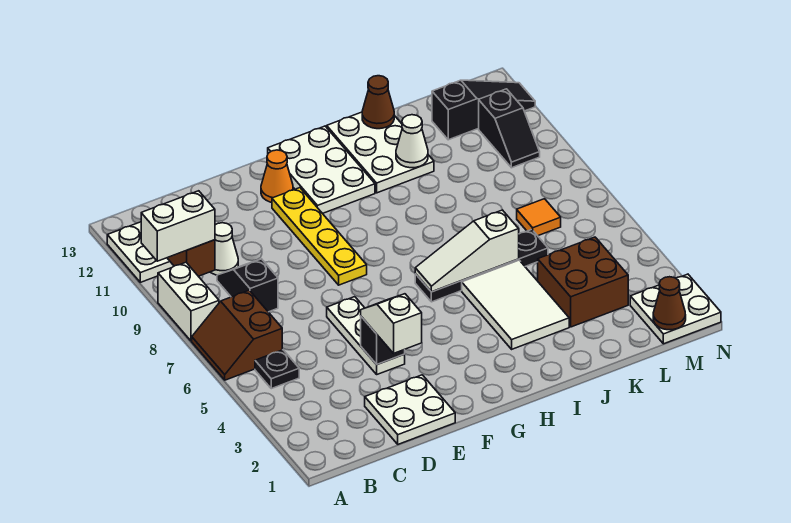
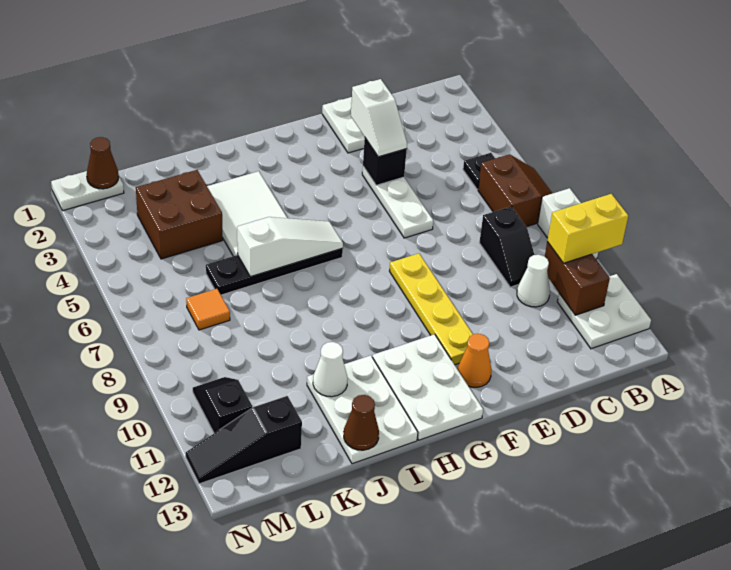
white brick A10:B10 level 3 -> yellow brick A10:B10 level 3
white plate M1:N2 level 1 -> white plate M1:N1 level 1

